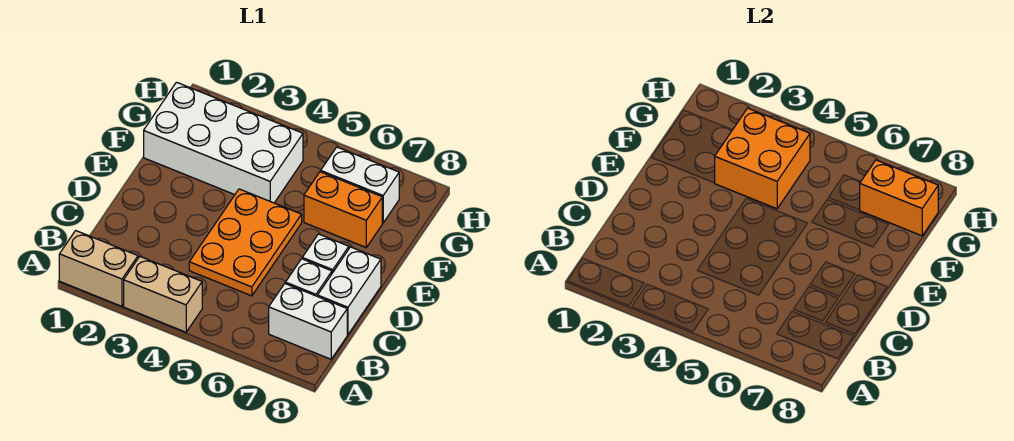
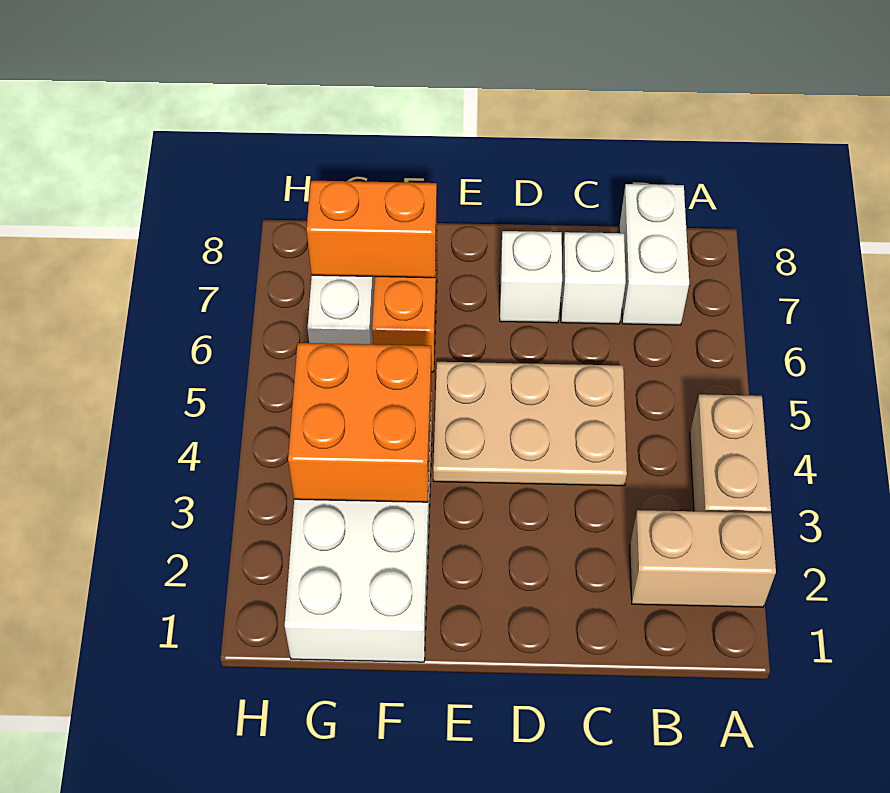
tan brick A1:A2 level 1 -> tan brick A2:B2 level 1
orange plate C4:E5 level 1 -> tan plate C4:E5 level 1
white brick C8:D8 level 1 -> none
orange brick G7:G8 level 2 -> orange brick F7:G7 level 2

